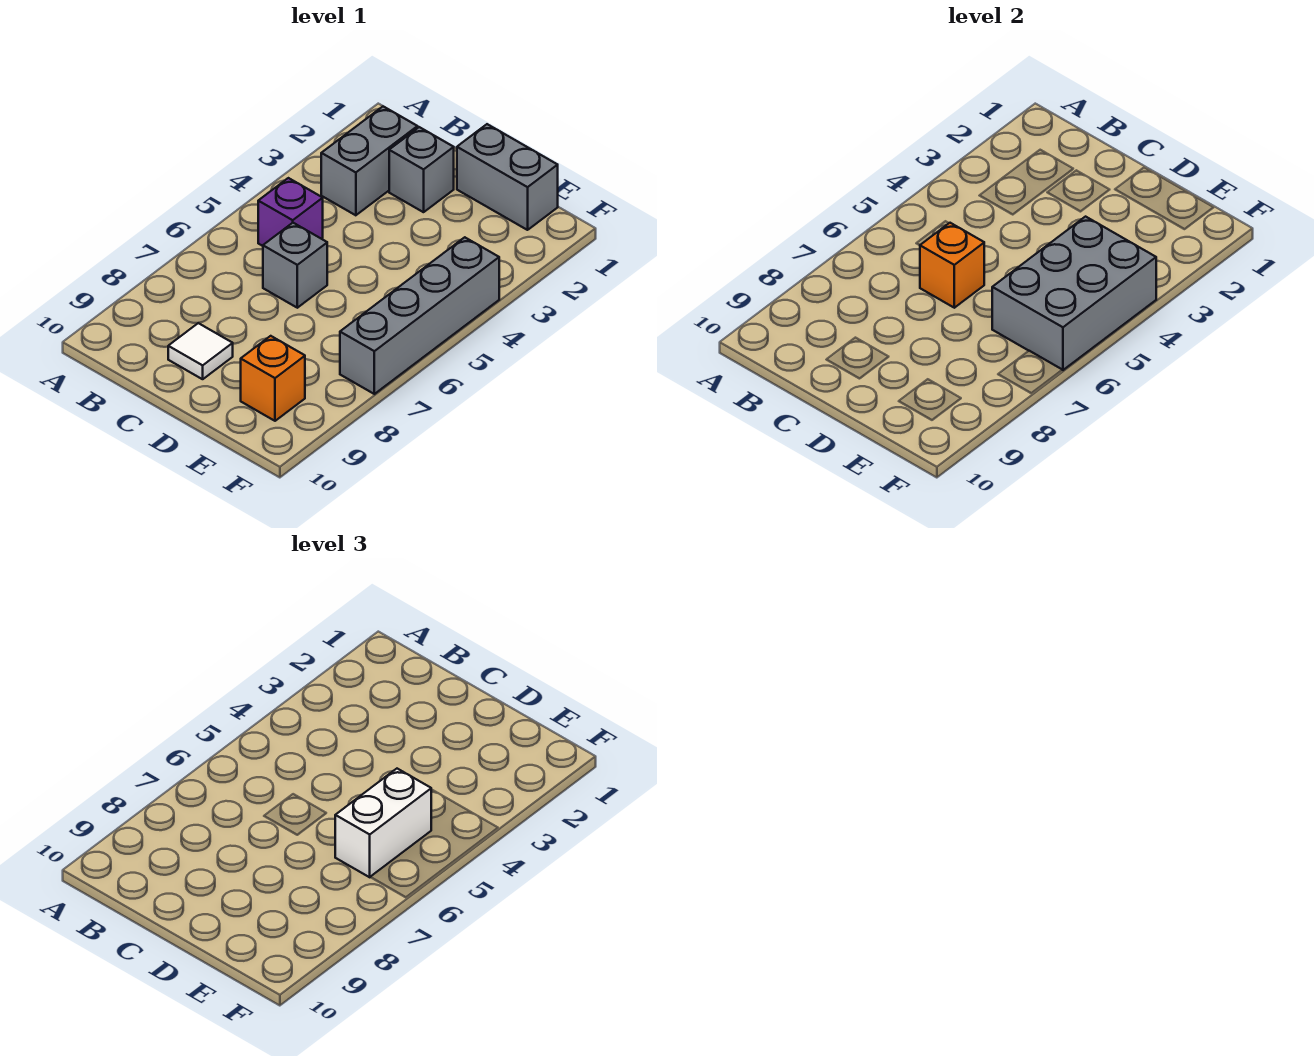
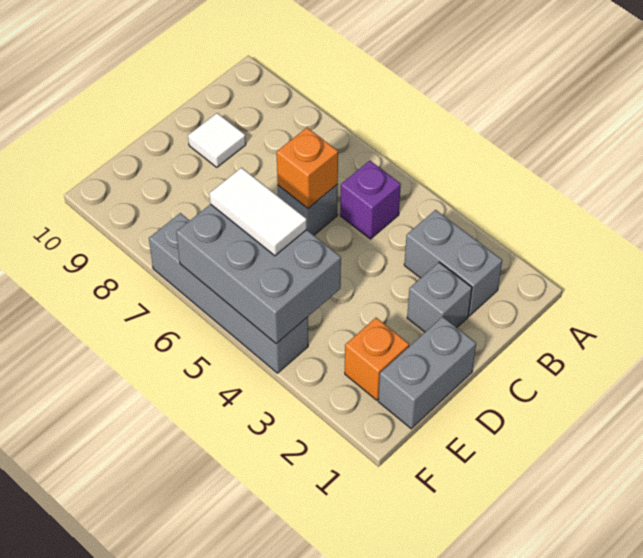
white brick E5:E6 level 3 -> white tile E5:E6 level 3
orange brick E9 level 1 -> orange brick E2 level 1

